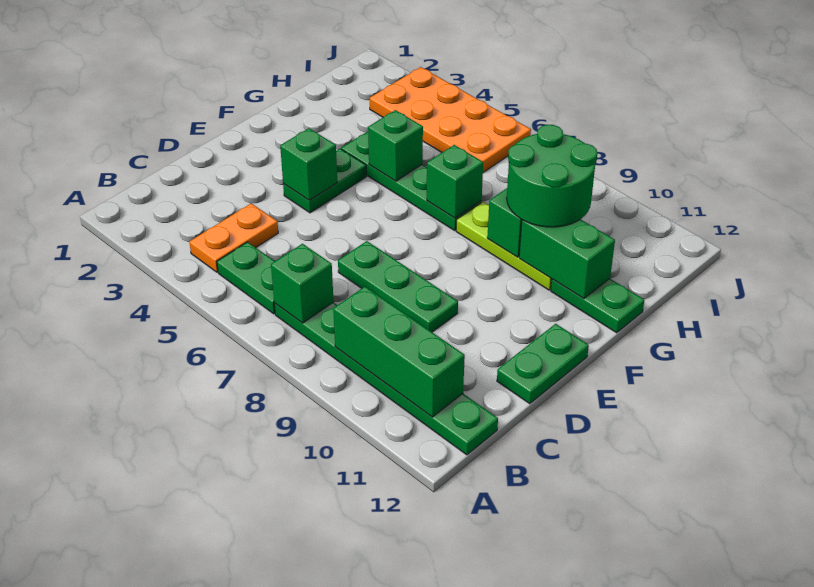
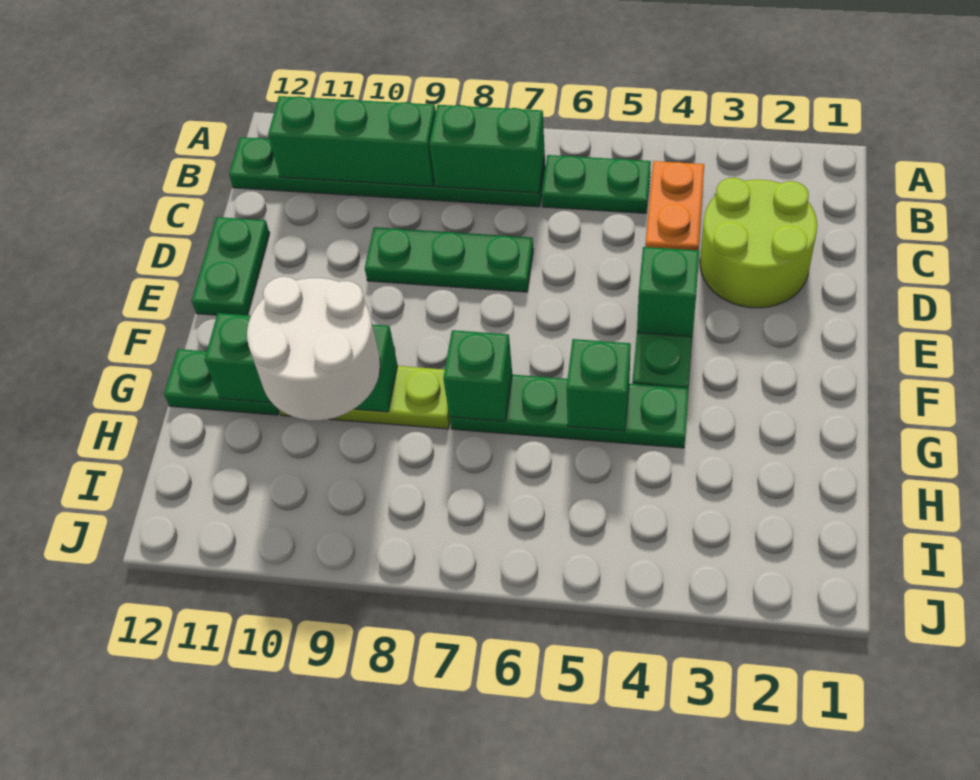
green brick B7 level 2 -> green brick B7:B8 level 2
none -> lime round brick C2:D3 level 1
green round brick G9:H10 level 3 -> white round brick G9:H10 level 3
orange plate I3:J6 level 1 -> none

